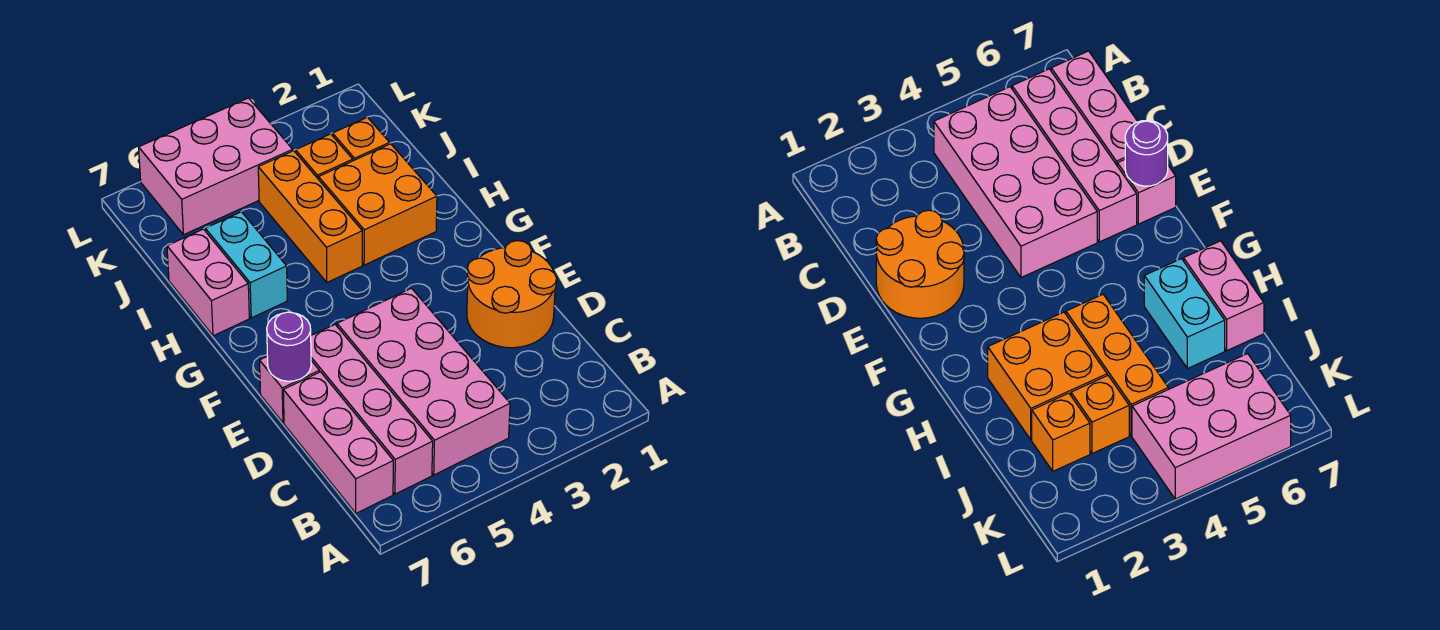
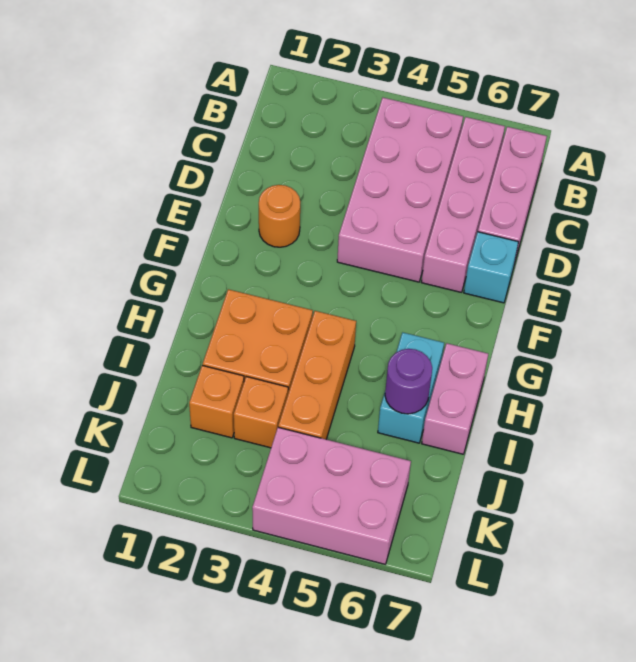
orange round brick D1:E2 level 1 -> orange round brick E2 level 1
pink brick E7 level 1 -> cyan brick E7 level 1
purple round brick E7 level 2 -> purple round brick I6 level 2

